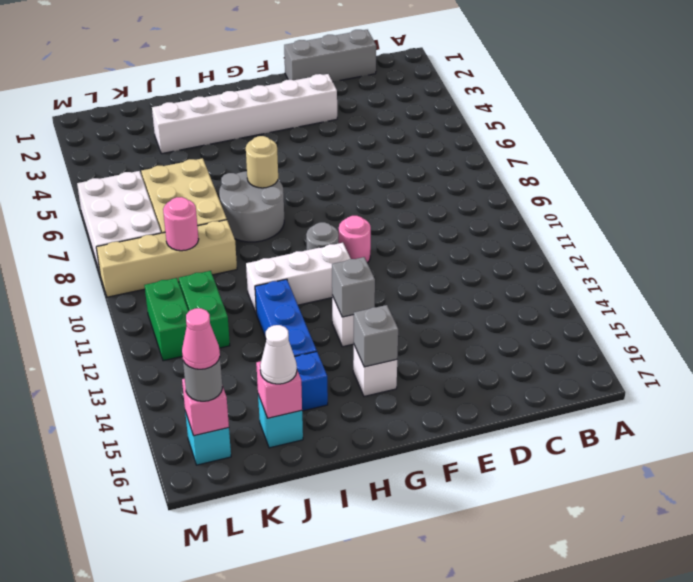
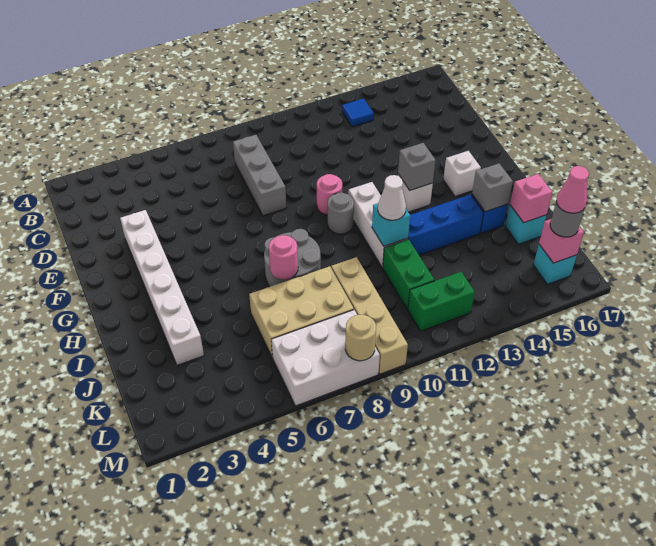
none -> blue tile B13 level 1
grey brick C1:E1 level 1 -> grey brick C8:E8 level 1
grey brick G15 level 2 -> grey brick I15 level 2
tan round brick H7 level 2 -> tan round brick M8 level 2
none -> cyan brick I11 level 2
white cone J16 level 3 -> white cone I11 level 3
pink round brick K9 level 2 -> pink round brick I7 level 2
green brick K11:K12 level 1 -> green brick J11:K11 level 1

